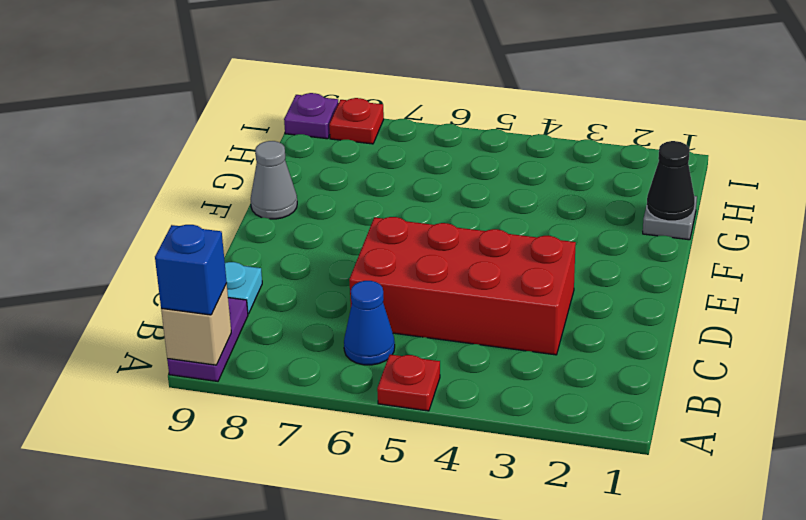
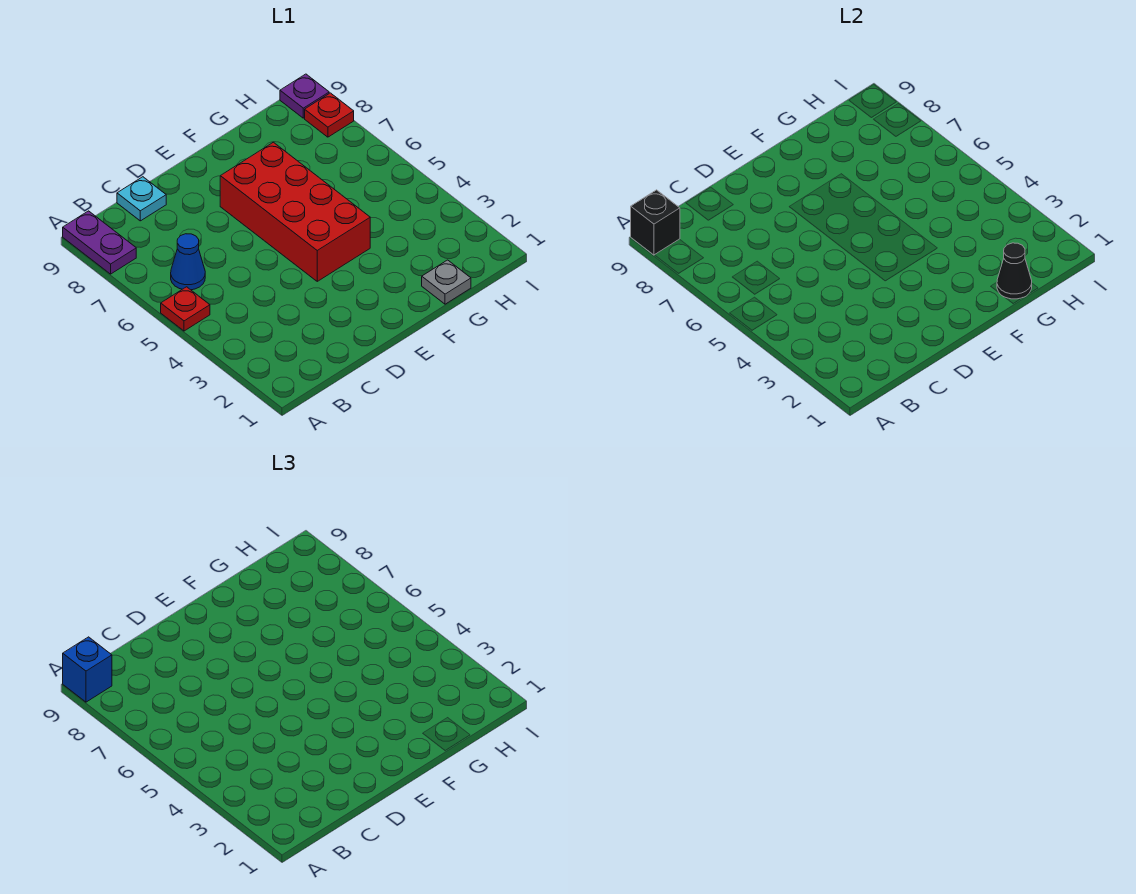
purple plate A9:B9 level 1 -> purple plate A8:A9 level 1
tan brick A9 level 2 -> black brick A9 level 2
red brick C3:D6 level 1 -> red brick E4:F7 level 1
grey cone F9 level 1 -> none

